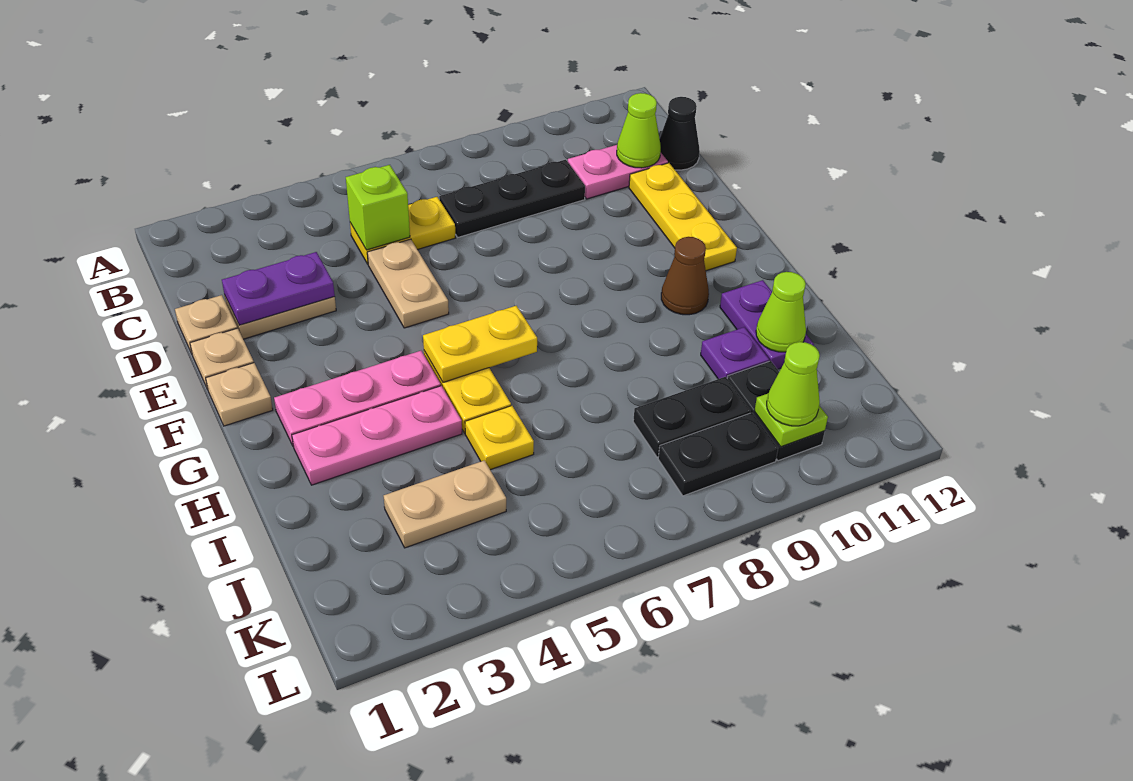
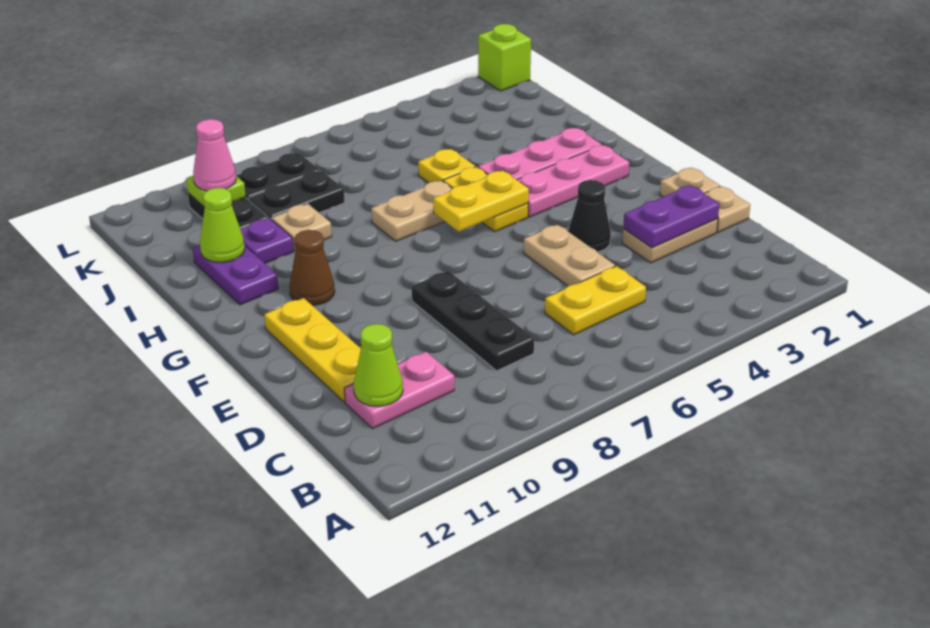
lime brick C5 level 2 -> lime brick L1 level 1
black plate C7:C9 level 1 -> black plate C8:E8 level 1
black cone C12 level 1 -> black cone E4 level 1
tan plate F1 level 1 -> tan plate I9 level 1
tan plate J3:J4 level 1 -> tan plate H6:H7 level 1
lime cone K10 level 3 -> pink cone K10 level 3

